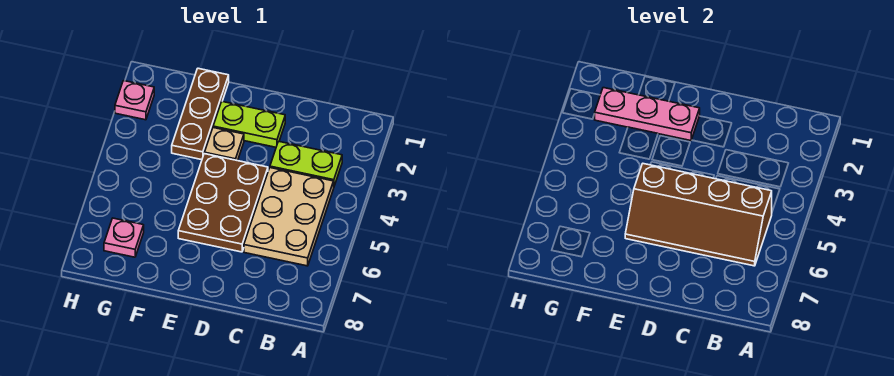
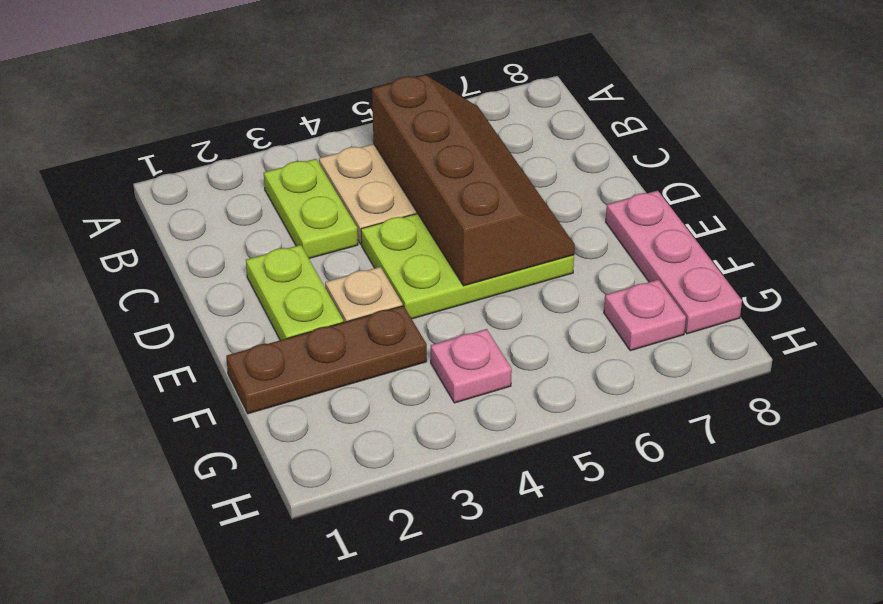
brown plate D4:E6 level 1 -> lime plate D4:E6 level 1
pink plate E2:G2 level 2 -> pink plate E8:G8 level 1
pink plate H2 level 1 -> pink plate G4 level 1

